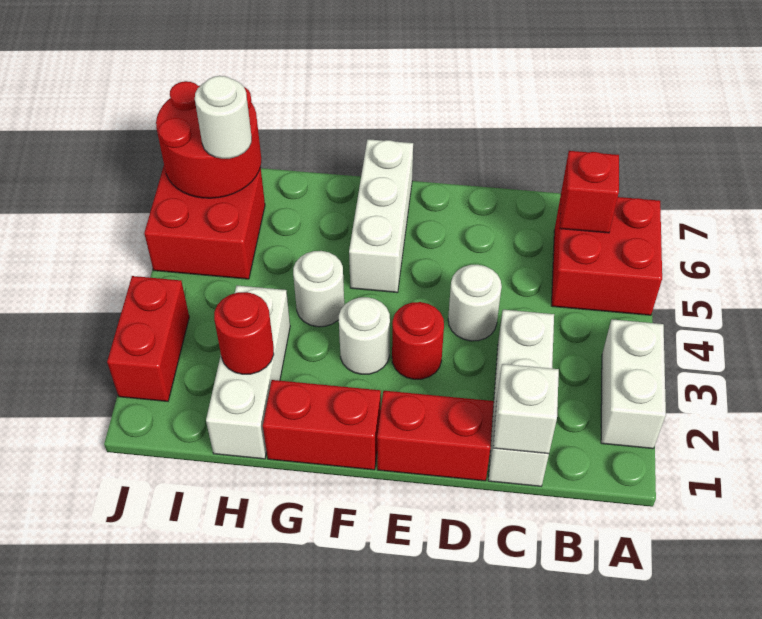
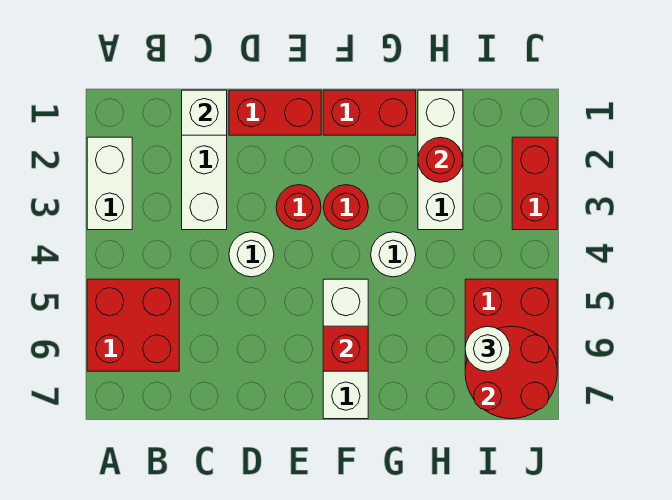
red brick B6 level 2 -> red brick F6 level 2
white round brick F3 level 1 -> red round brick F3 level 1

